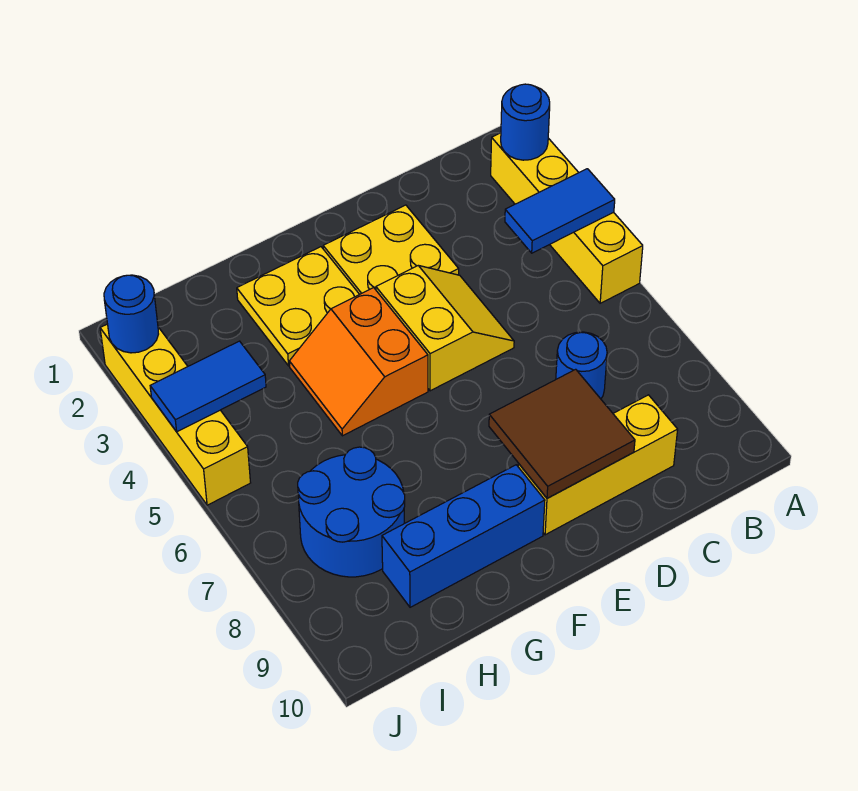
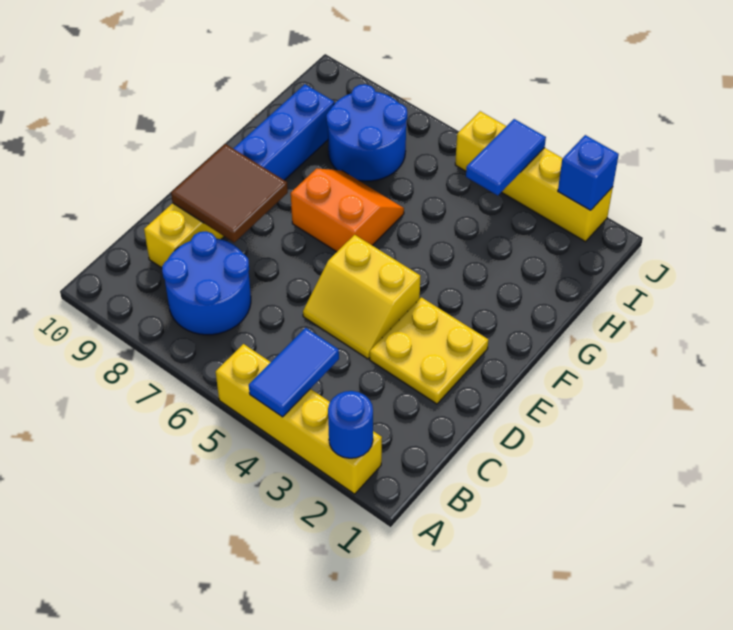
blue round brick C7 level 1 -> blue round brick B7:C8 level 1
yellow plate F2:G3 level 1 -> none
orange slope F4:G5 level 1 top F -> orange slope F6:G7 level 1 top F
blue round brick J2 level 2 -> blue brick J2 level 2

